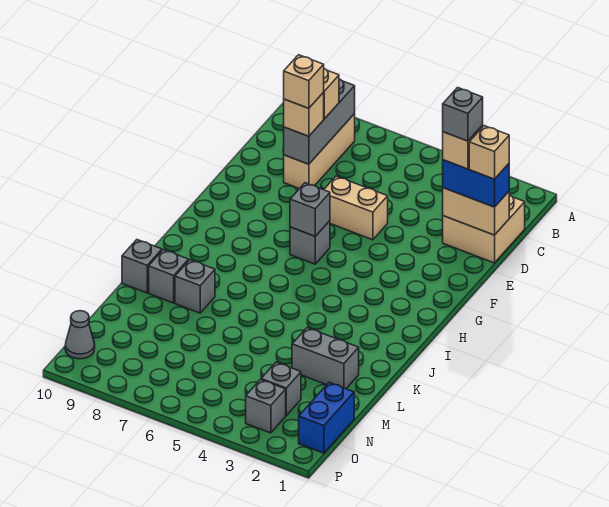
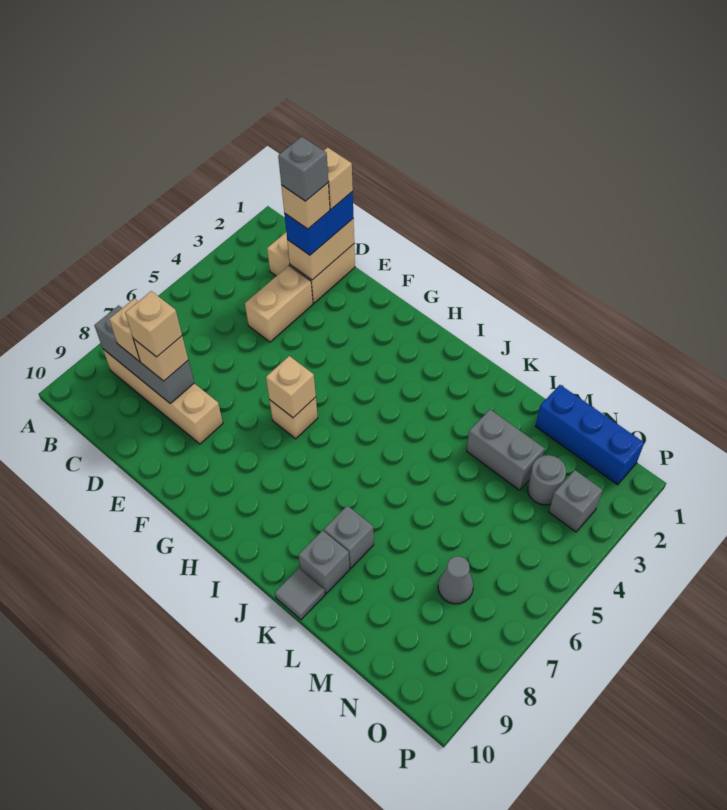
tan brick B8:D8 level 1 -> tan brick B8:E8 level 1
tan brick E5:E6 level 1 -> tan brick D3:D4 level 1
grey brick G6 level 1 -> tan brick G6 level 1
grey brick G6 level 2 -> tan brick G6 level 2
grey brick K10 level 1 -> grey tile K10 level 1
grey brick L2:L3 level 1 -> grey brick L3:M3 level 1
blue brick N1:O1 level 1 -> blue brick M1:O1 level 1
grey brick N3 level 1 -> grey round brick N3 level 1
grey cone O10 level 1 -> grey cone N7 level 1

